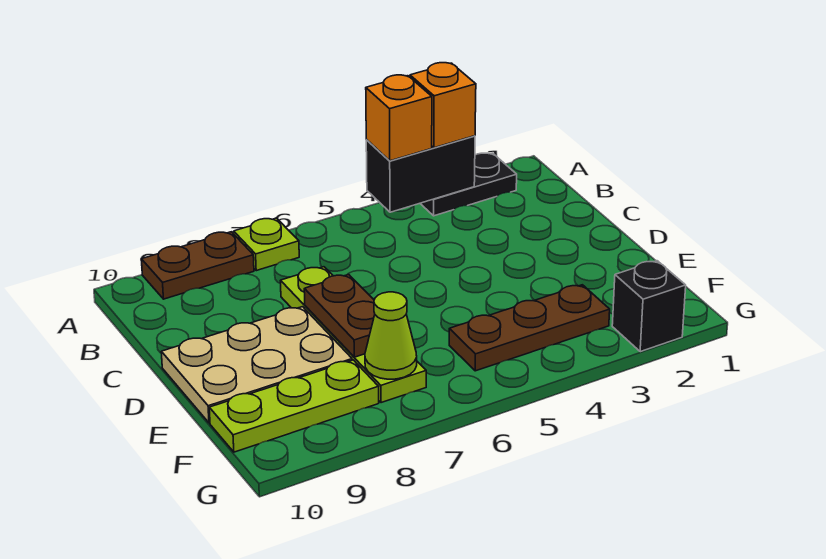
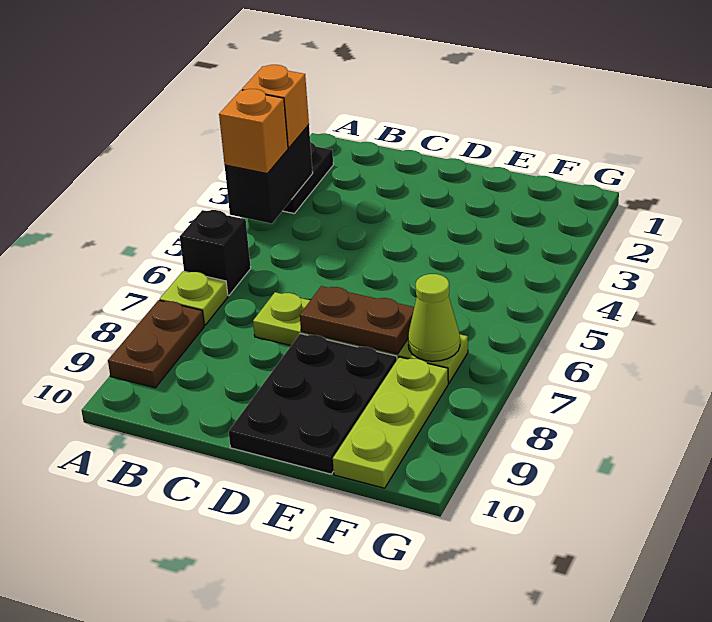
tan plate D8:E10 level 1 -> black plate D8:E10 level 1
brown plate F3:F5 level 1 -> none
black brick G2 level 1 -> black brick A6 level 1

